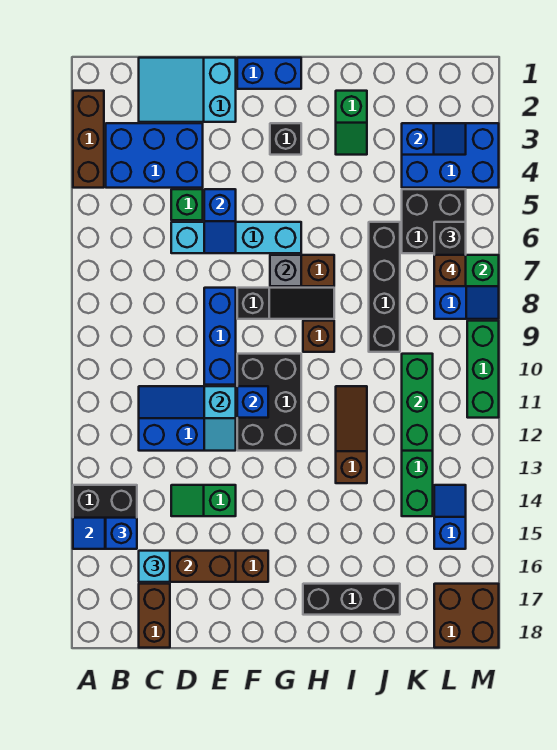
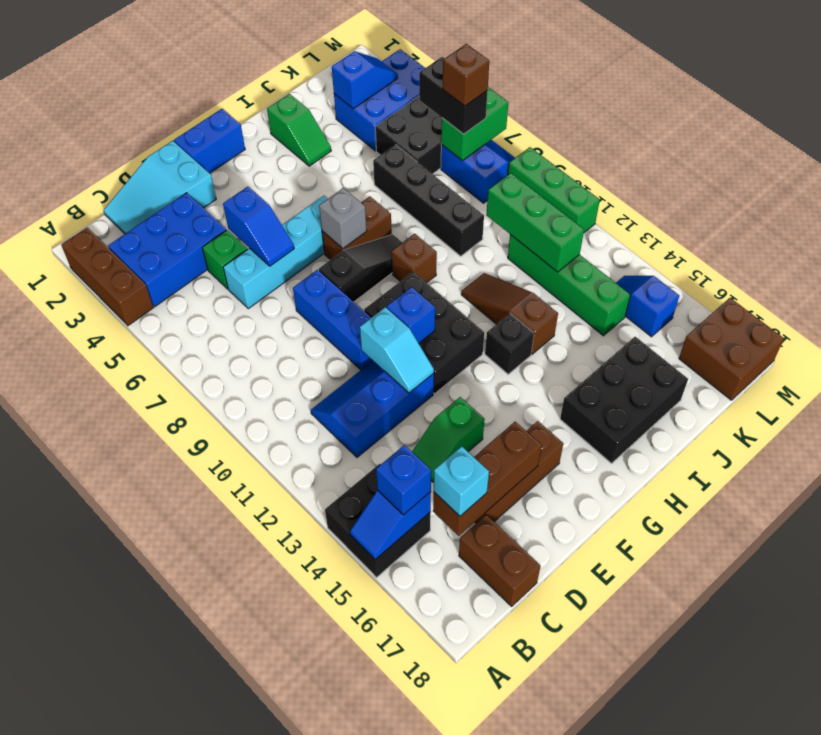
black brick G3 level 1 -> black brick H13 level 1
black brick H17:J17 level 1 -> black brick H16:J17 level 1

